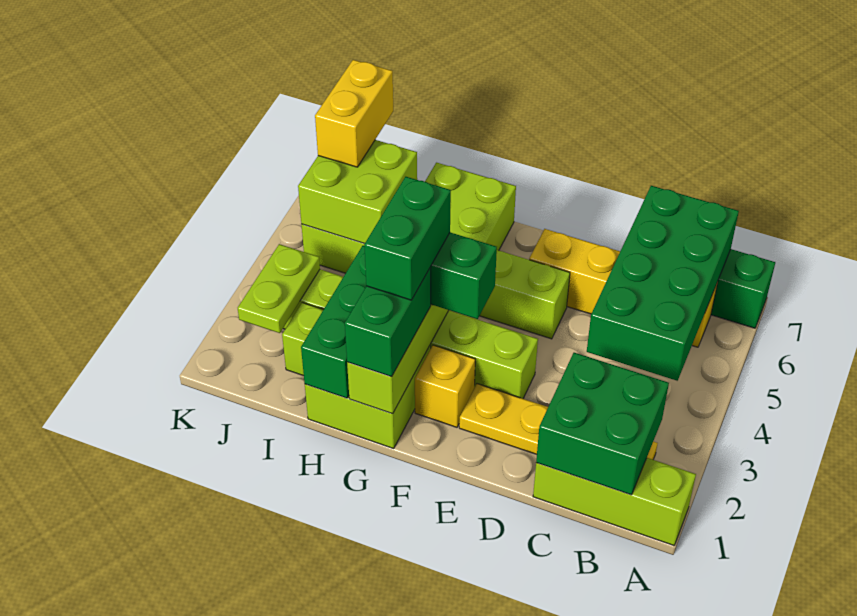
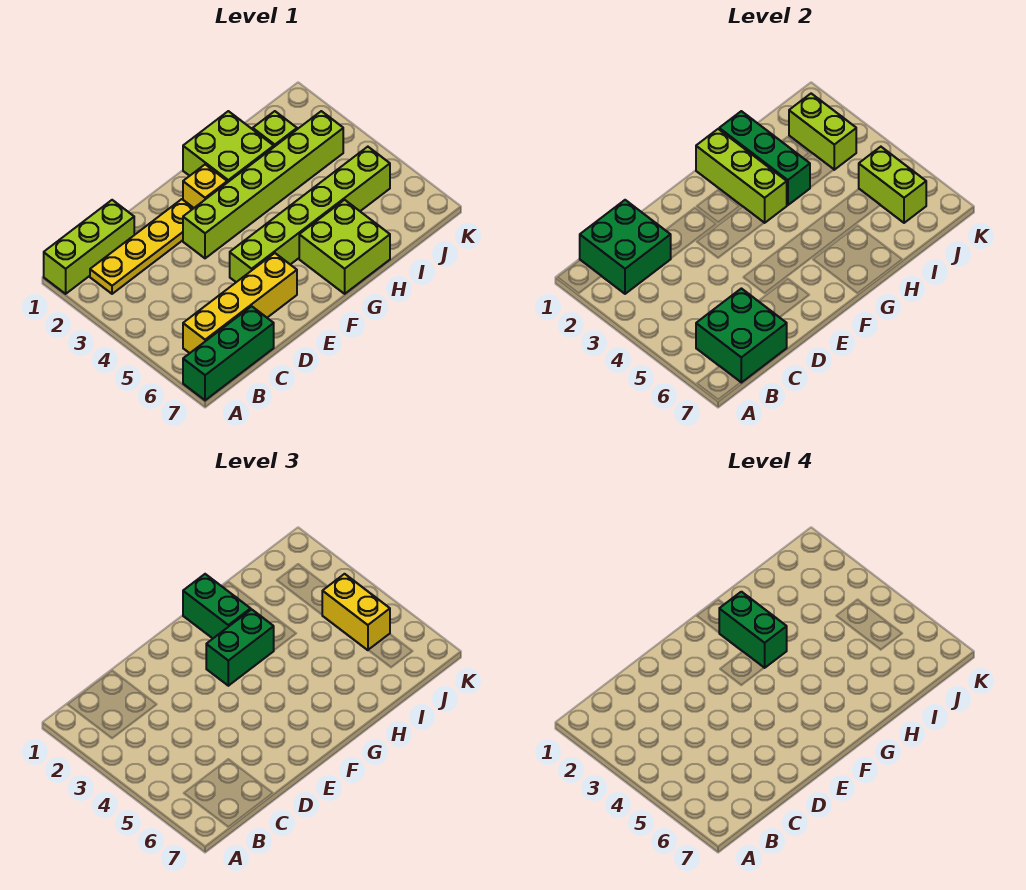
green brick B4:C7 level 2 -> green brick B6:C7 level 2
lime brick I5:J6 level 2 -> lime brick J5:J6 level 2
lime plate J2:J3 level 2 -> lime brick J2:J3 level 2
yellow brick J6:J7 level 3 -> yellow brick J4:J5 level 3

